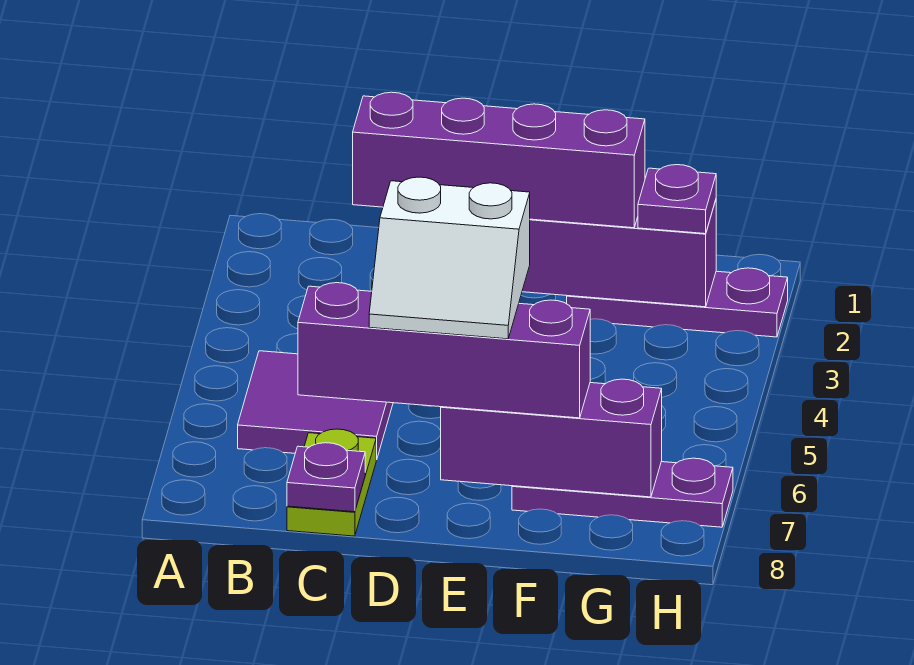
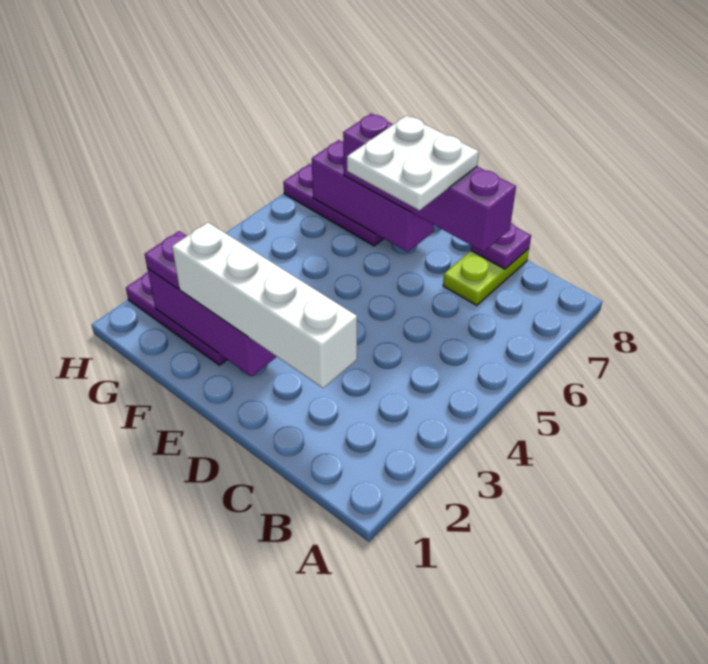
purple tile B5:C6 level 1 -> none
purple brick C2:F2 level 3 -> white brick C2:F2 level 3
white slope D6:E7 level 4 top 6 -> white plate D6:E7 level 4

